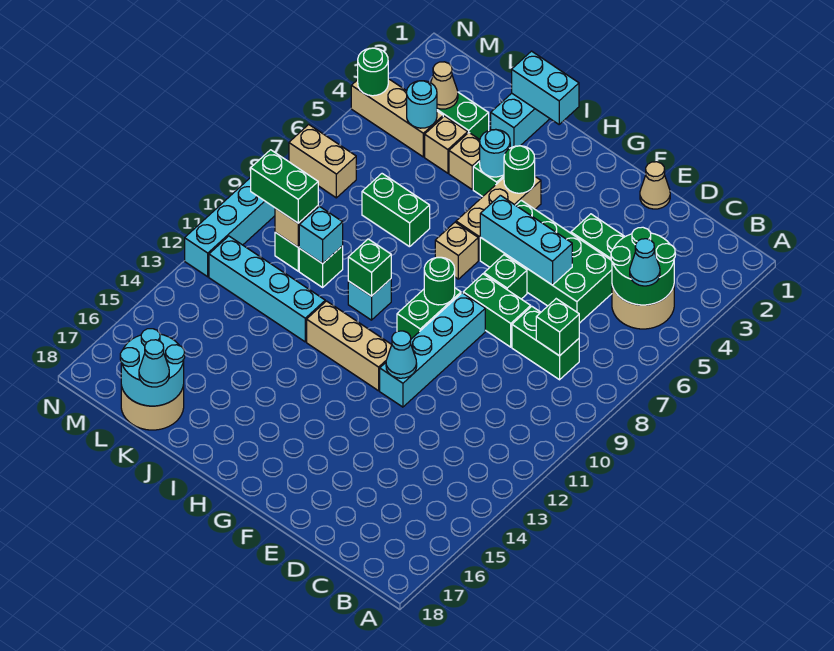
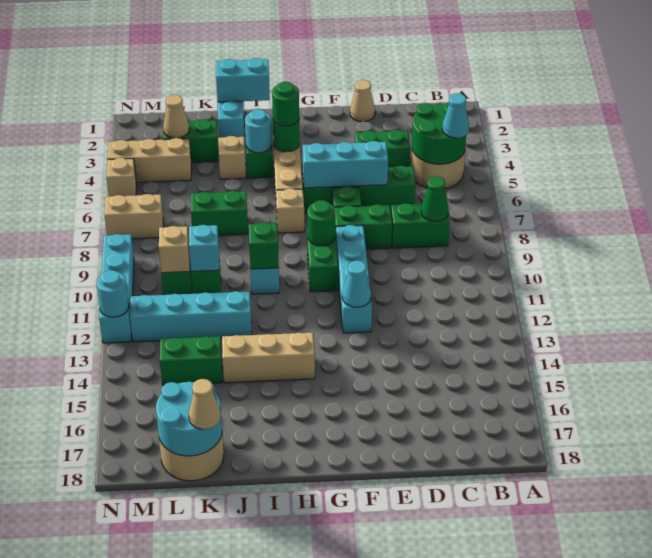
green brick C8 level 2 -> green cone C8 level 2
green brick D5:G6 level 1 -> green brick D6:G6 level 1
tan brick G12:I12 level 1 -> tan brick H14:J14 level 1
tan brick K4 level 1 -> tan brick N5 level 1
cyan cone K18 level 3 -> tan cone K18 level 3
cyan round brick L4 level 2 -> cyan round brick N12 level 2
green brick L10:M10 level 3 -> green brick K14:L14 level 1
green round brick N4 level 2 -> green round brick H4 level 3

